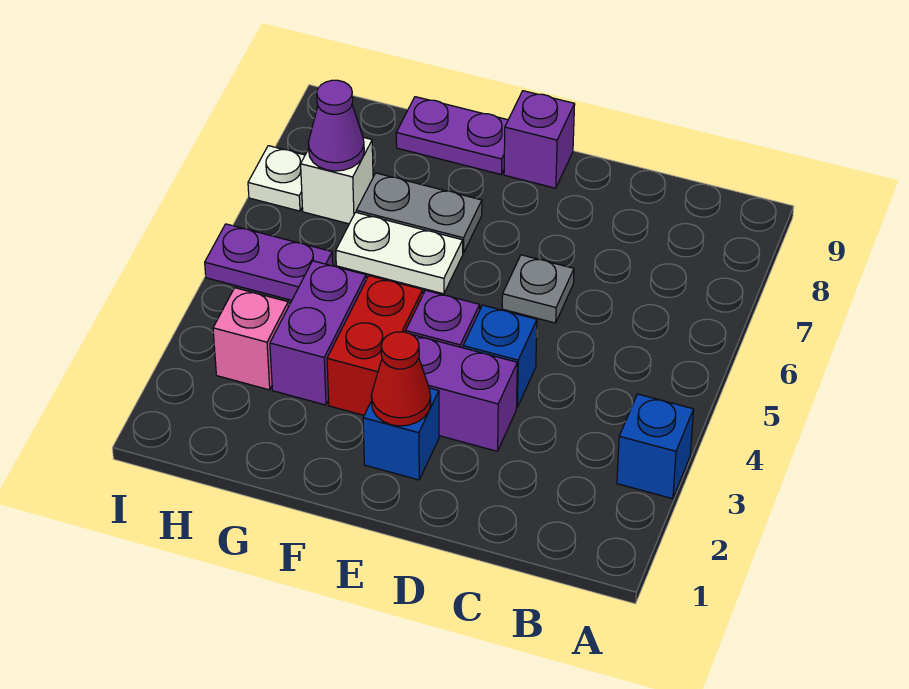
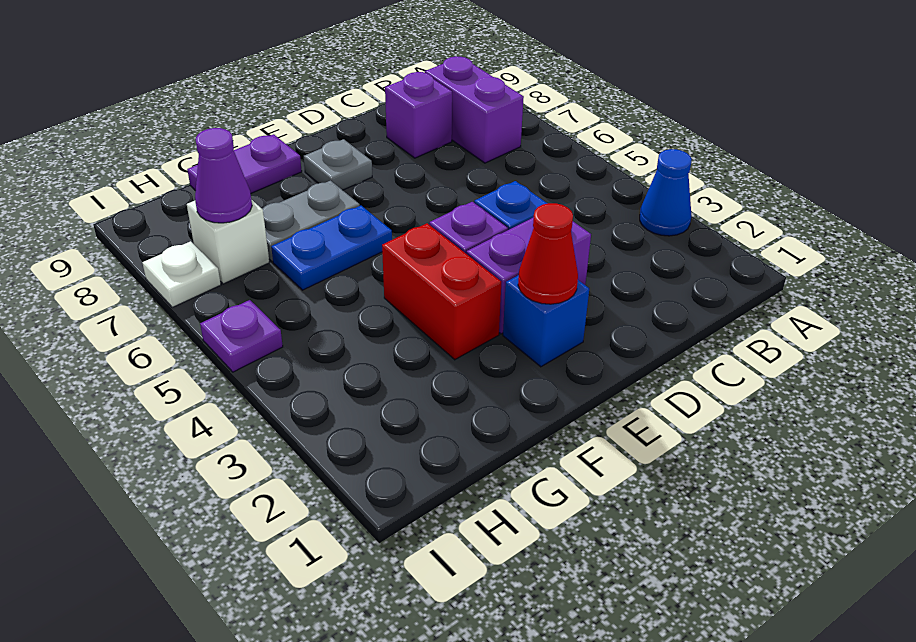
blue brick A3 level 1 -> blue cone A3 level 1
grey plate D6 level 1 -> grey plate E8 level 1
purple brick E9 level 1 -> purple brick C8 level 1
white plate F6:G6 level 1 -> blue plate F6:G6 level 1
purple brick G3:G4 level 1 -> purple brick B7:B8 level 1
pink brick H3 level 1 -> none
purple plate H5:I5 level 1 -> purple plate I5 level 1

